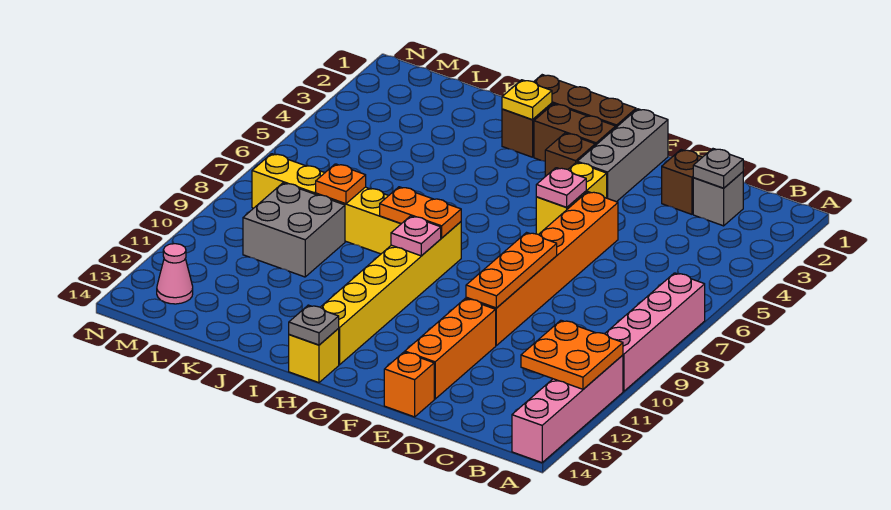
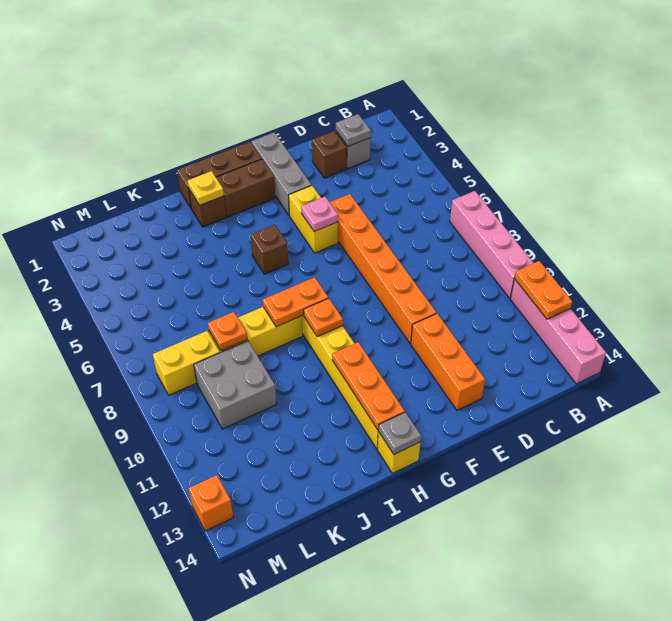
orange plate A11:B12 level 2 -> orange plate A11:A12 level 2
orange plate E8:E10 level 2 -> orange plate H11:H13 level 2
orange brick E14 level 1 -> orange brick N13 level 1
brown brick G3 level 1 -> brown brick H5 level 1
pink plate H9 level 2 -> orange plate H9 level 2
pink cone M13 level 1 -> none

